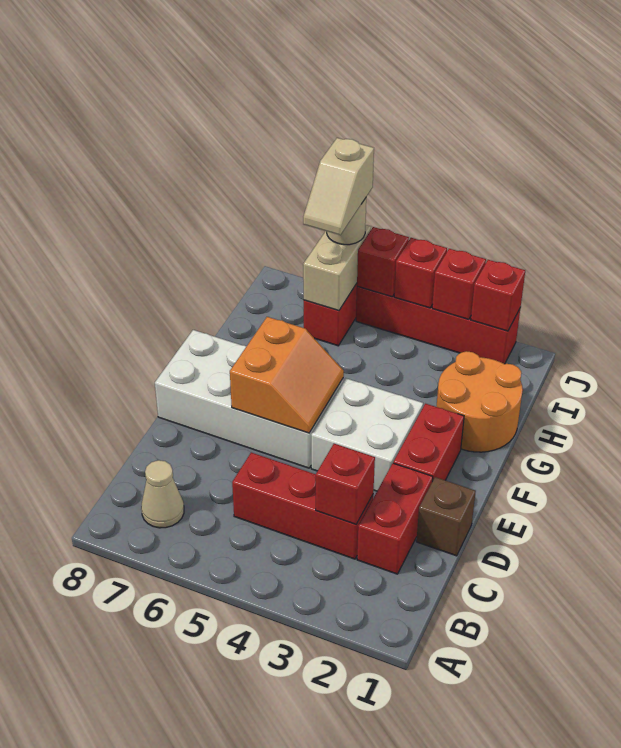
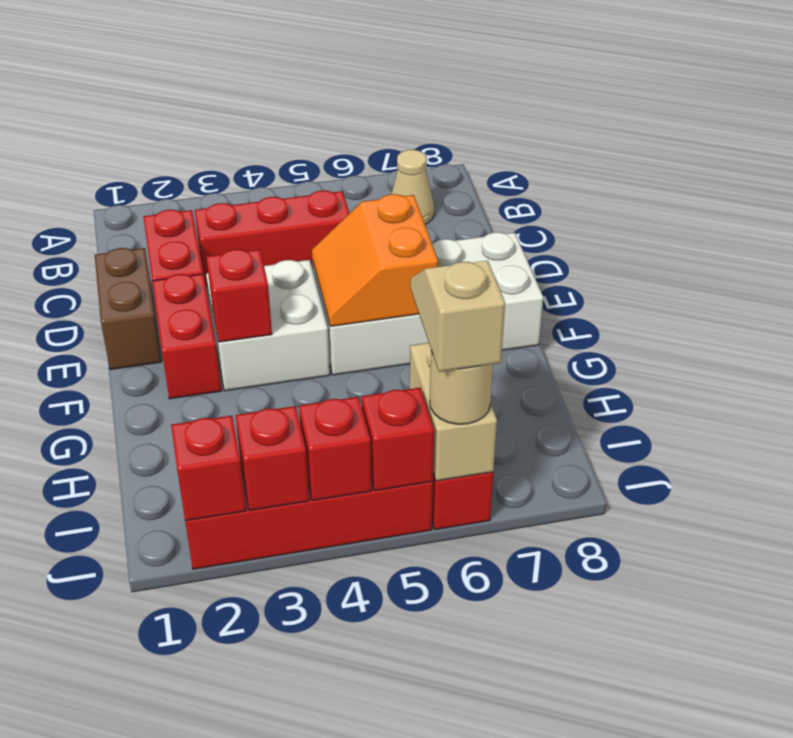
red brick C3 level 2 -> red brick F3 level 2
brown brick D1 level 1 -> brown brick D1:E1 level 1
orange round brick G1:H2 level 1 -> none

